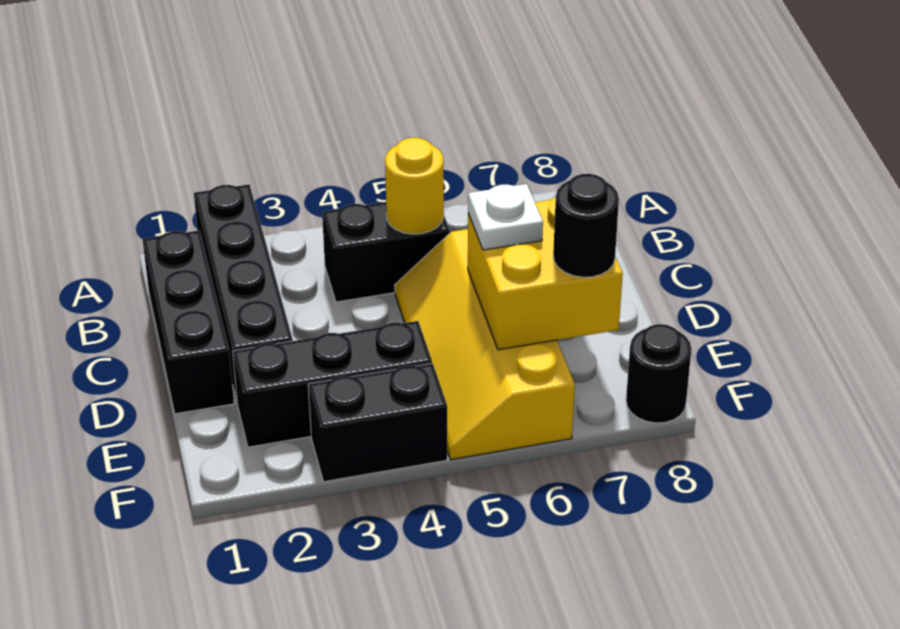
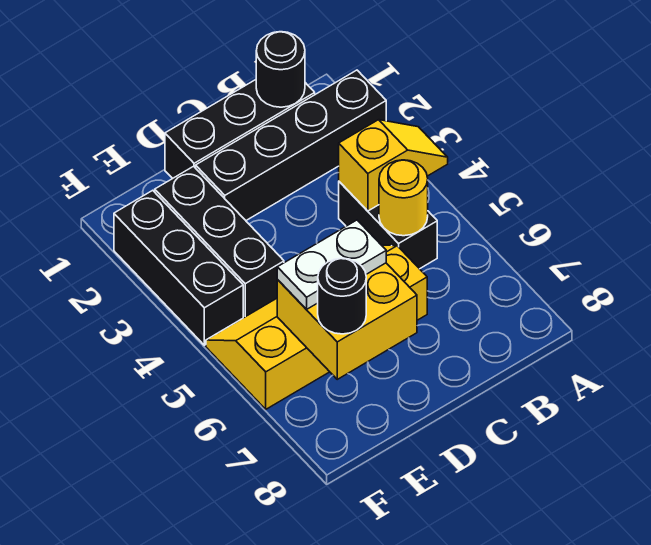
none -> yellow slope A4:B4 level 2 top B
white plate D6 level 3 -> white plate D6:E6 level 3
black brick F3:F4 level 1 -> black brick F2:F4 level 1
black round brick F8 level 1 -> black round brick B1 level 2

